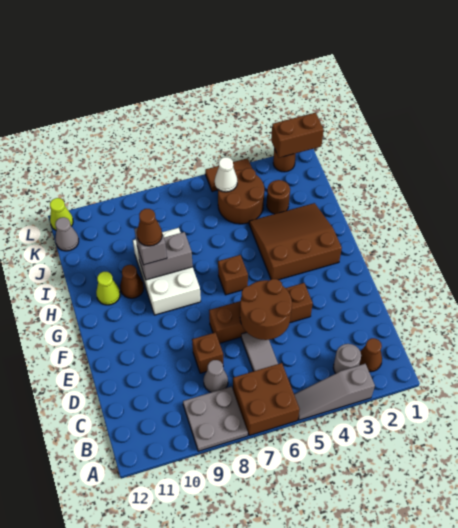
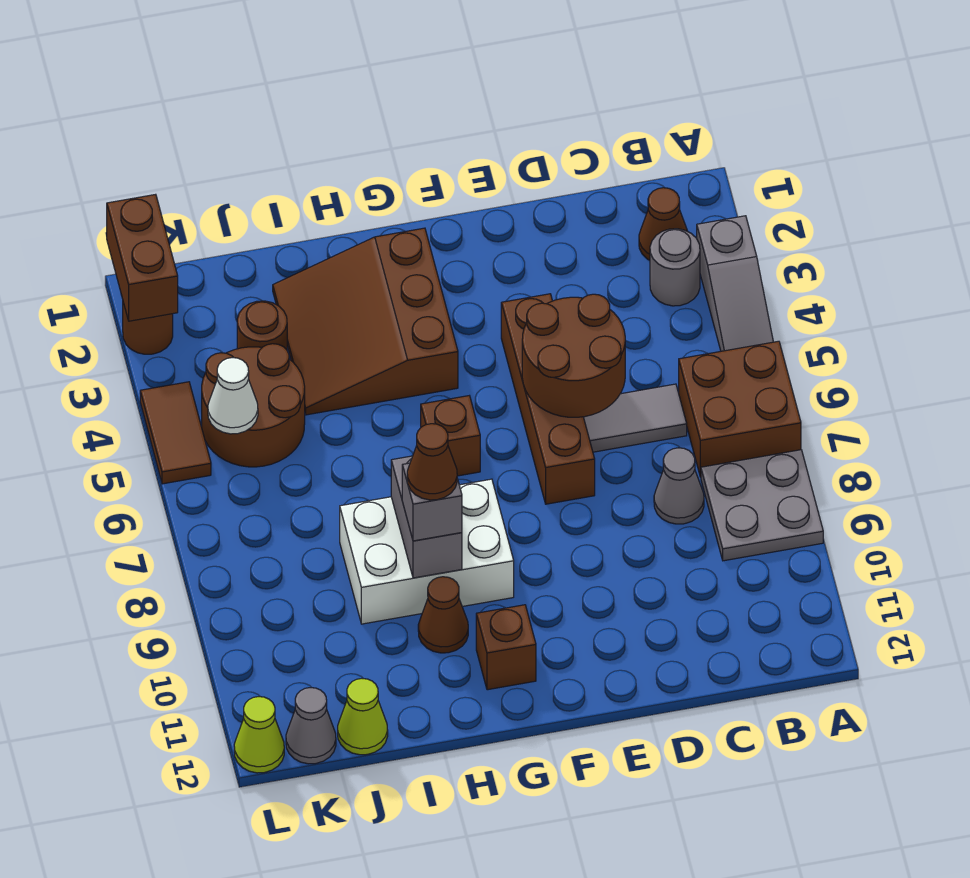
brown brick D8 level 1 -> brown brick G11 level 1
lime cone H11 level 1 -> lime cone J12 level 1

